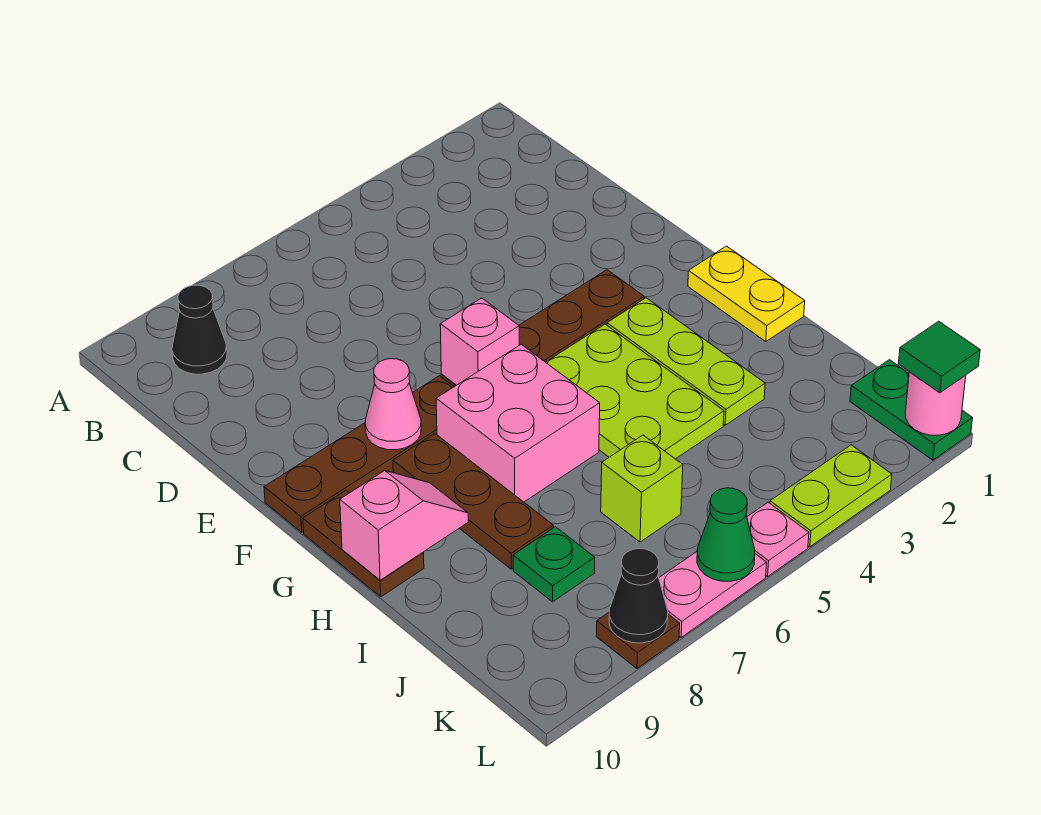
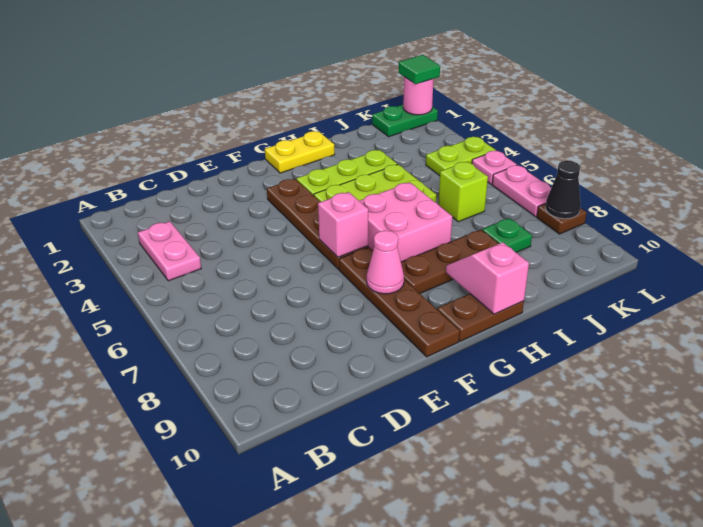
none -> pink plate B3:B4 level 1
black cone B9 level 1 -> none
lime plate L3:L4 level 1 -> lime plate K4:L4 level 1
green cone L6 level 2 -> none

